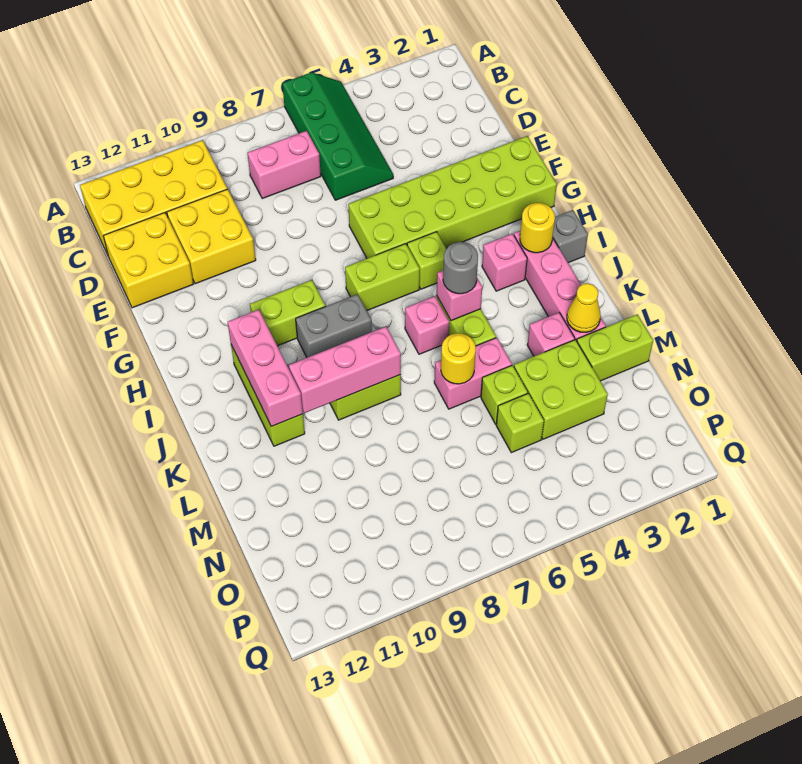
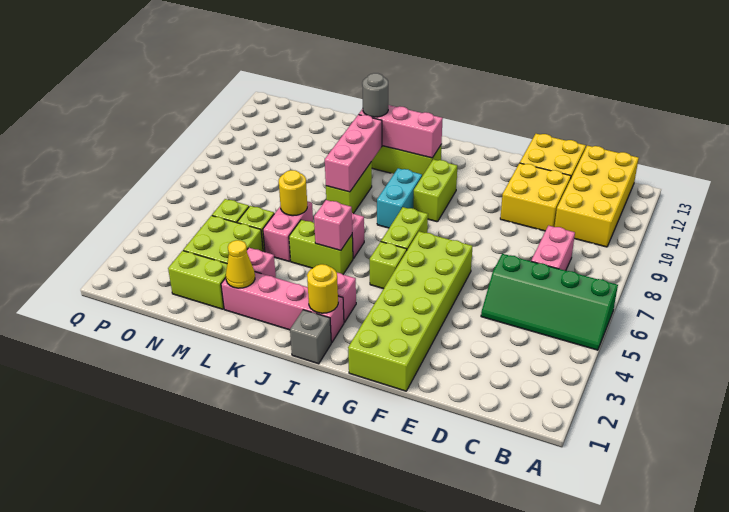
grey brick I8:I9 level 1 -> cyan brick I8:I9 level 1
grey round brick J5 level 3 -> grey round brick K11 level 3
lime brick M1:M2 level 1 -> lime brick M2:N2 level 1

